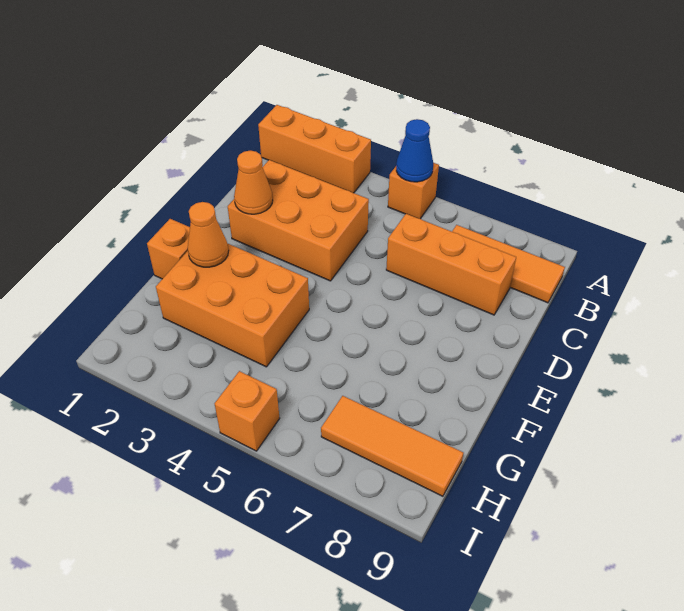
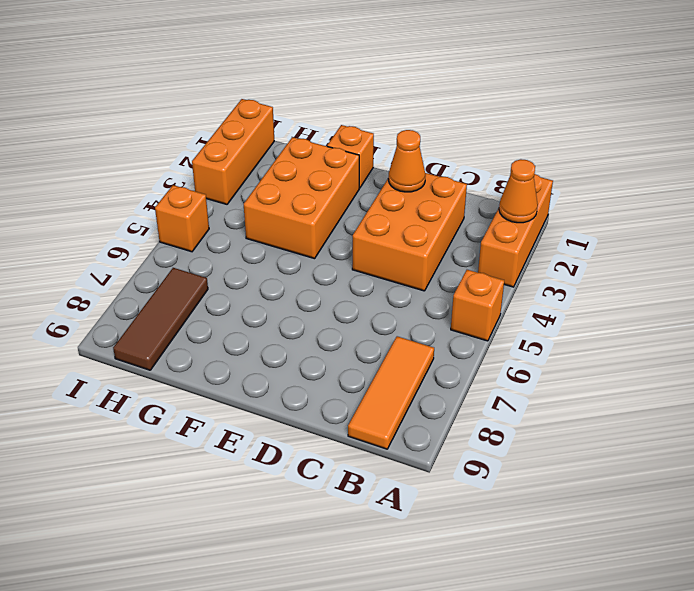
blue cone A5 level 2 -> none
orange brick C6:C8 level 1 -> orange brick I1:I3 level 1
orange cone F2 level 2 -> orange cone A2 level 2
orange tile H7:H9 level 1 -> brown tile H7:H9 level 1

